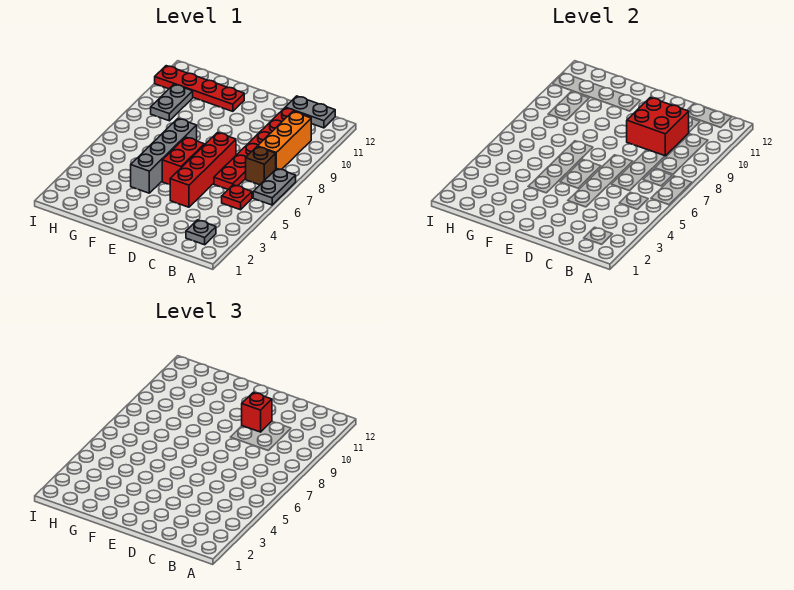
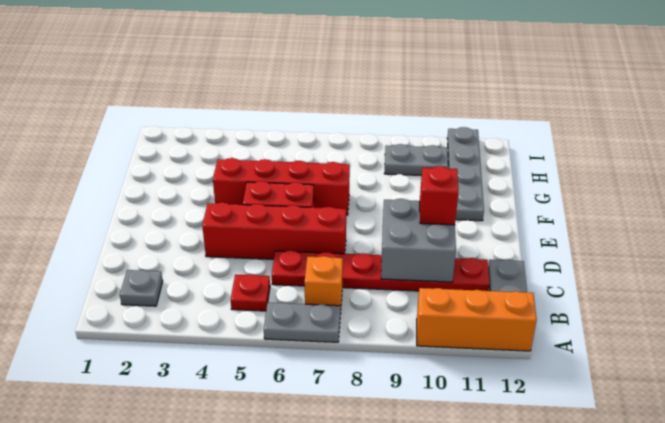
brown brick B7 level 1 -> orange brick B7 level 1
orange brick B8:B10 level 1 -> orange brick A10:A12 level 1
red brick C9:D10 level 2 -> grey brick C9:D10 level 2
grey brick F4:F7 level 1 -> red brick F4:F7 level 1
red plate F11:I11 level 1 -> grey plate F11:I11 level 1

